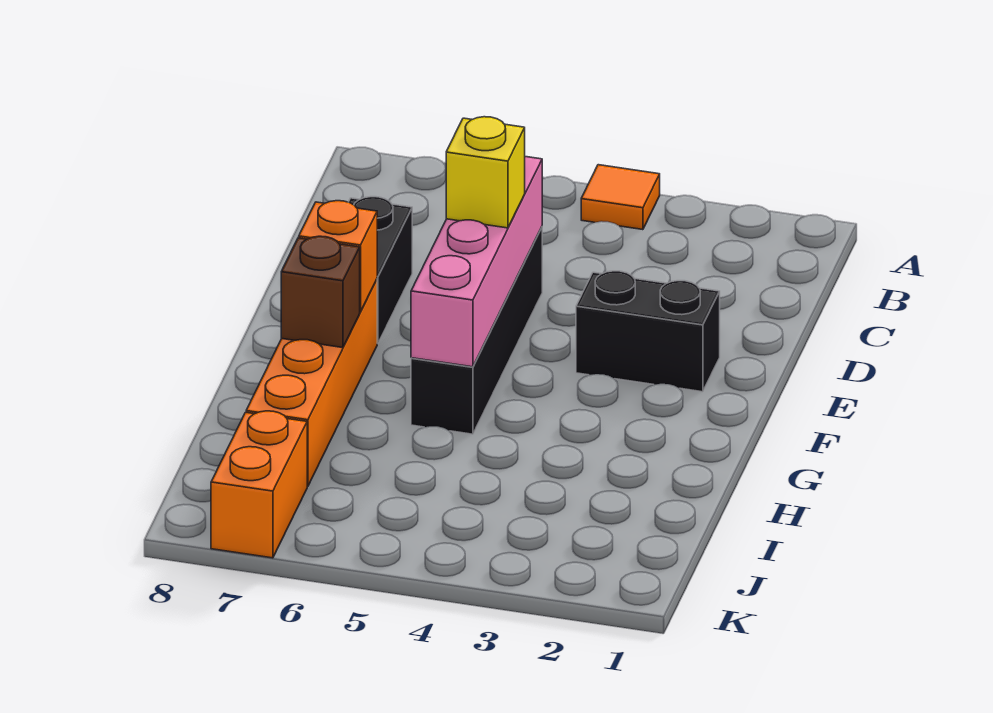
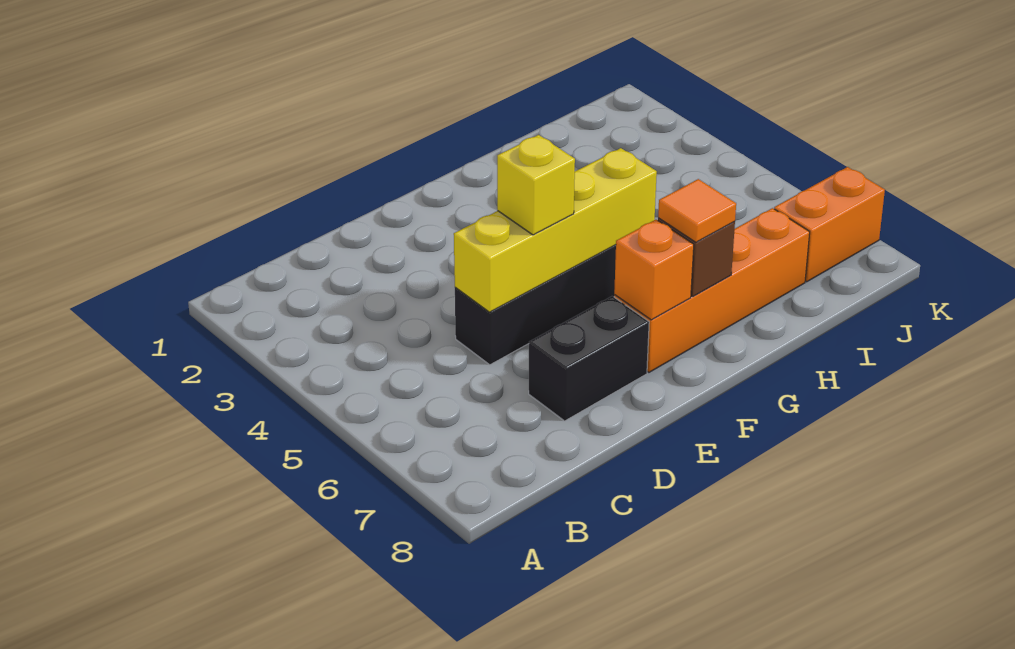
orange tile A4 level 1 -> orange tile G7 level 3
pink brick D5:G5 level 2 -> yellow brick D5:G5 level 2
black brick E2:E3 level 1 -> none

